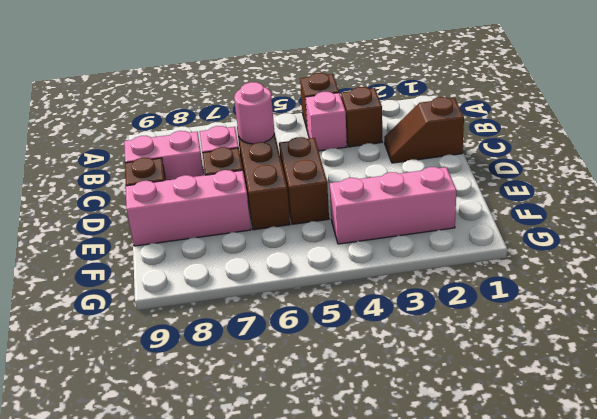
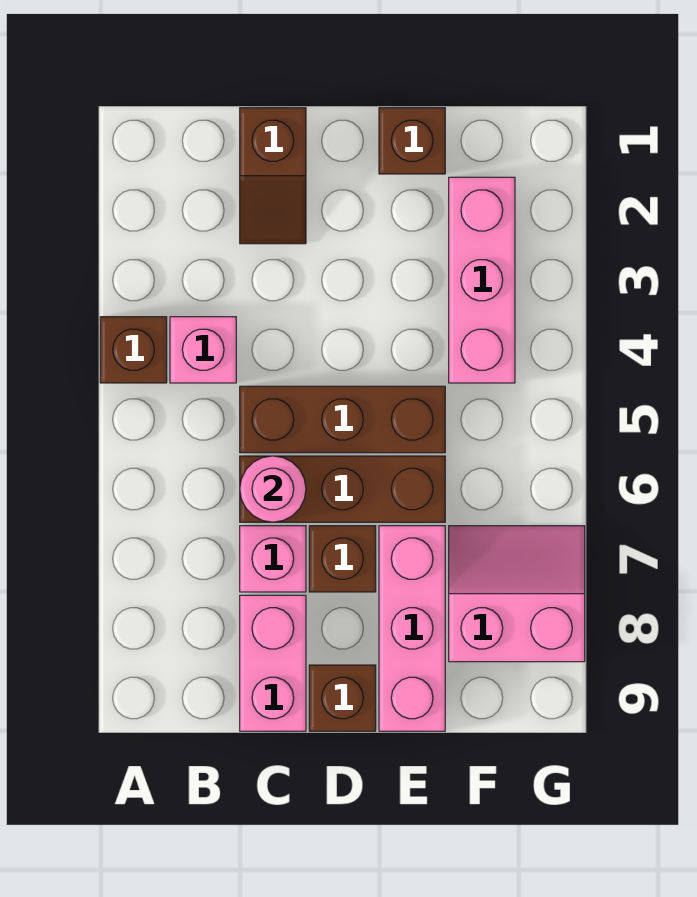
brown brick B3 level 1 -> brown brick E1 level 1
brown brick D5:E5 level 1 -> brown brick C5:E5 level 1
none -> pink slope F7:G8 level 1 top 8

